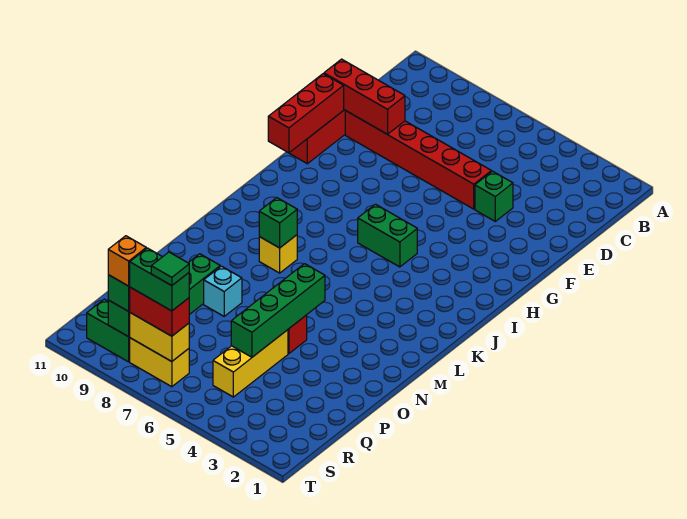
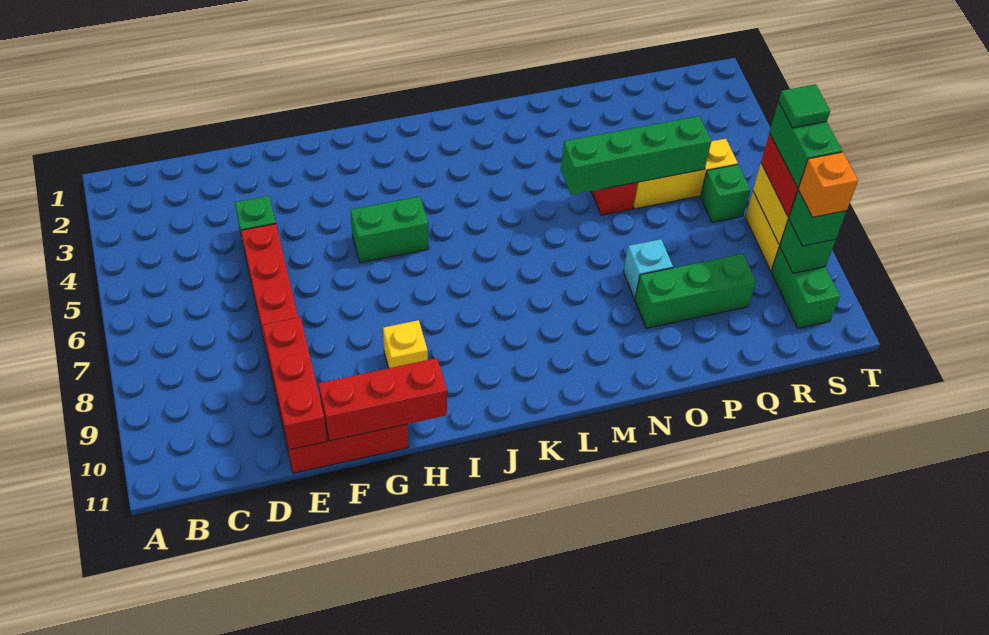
green brick I5:I6 level 1 -> green brick H5:I5 level 1
yellow brick L8 level 1 -> yellow brick H9 level 1
green brick L8 level 2 -> green brick R6 level 1

